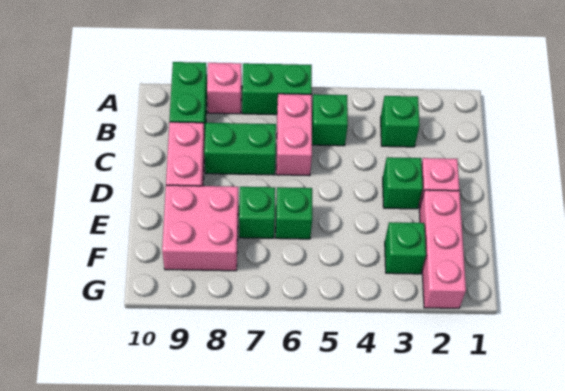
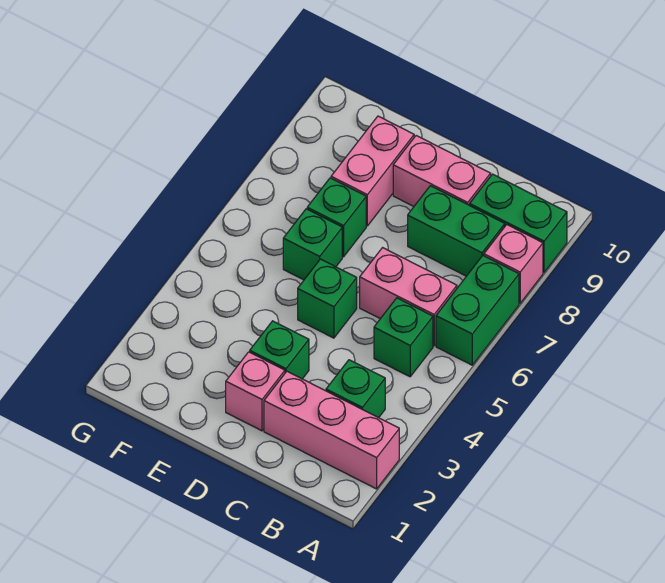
green brick C7:C8 level 1 -> green brick B8:C8 level 1
pink brick E2:G2 level 1 -> pink brick A2:C2 level 1
pink brick E8:F9 level 1 -> pink brick E8:E9 level 1
green brick F3 level 1 -> green brick D5 level 1

